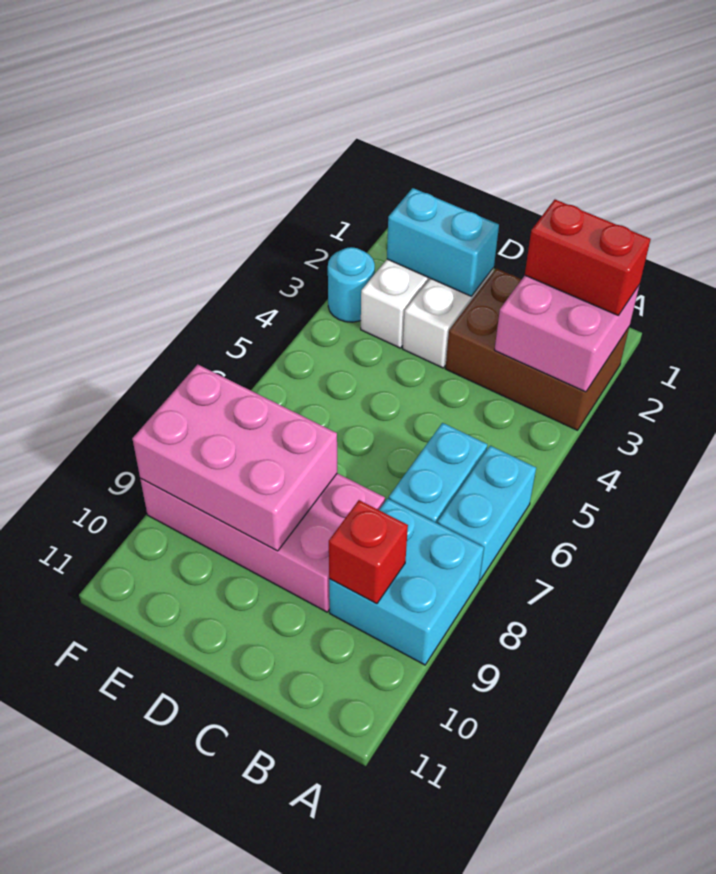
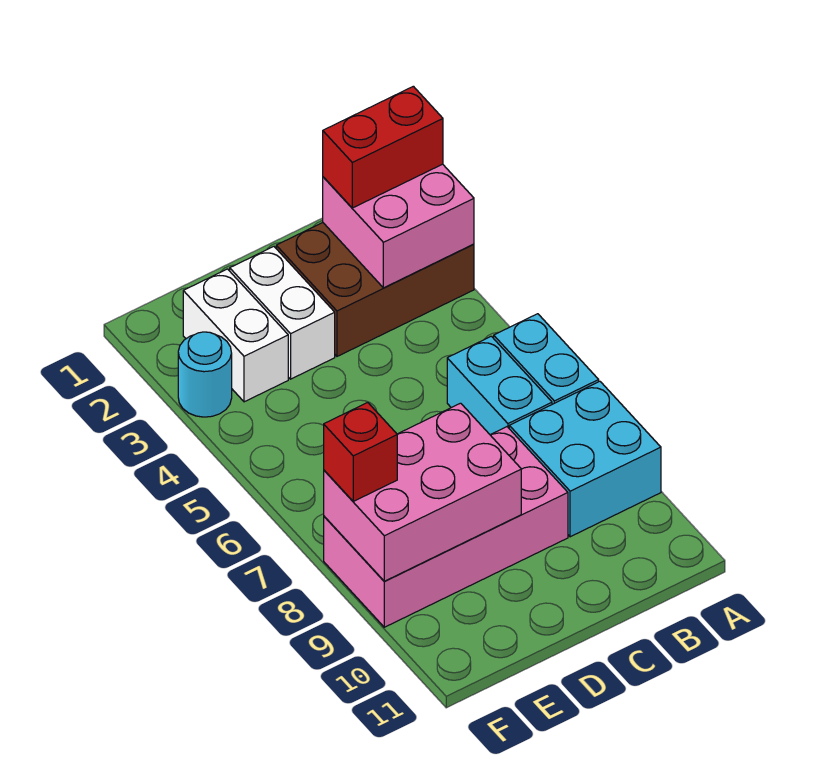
red brick B9 level 2 -> red brick F8 level 3
cyan brick D2:E2 level 2 -> none

